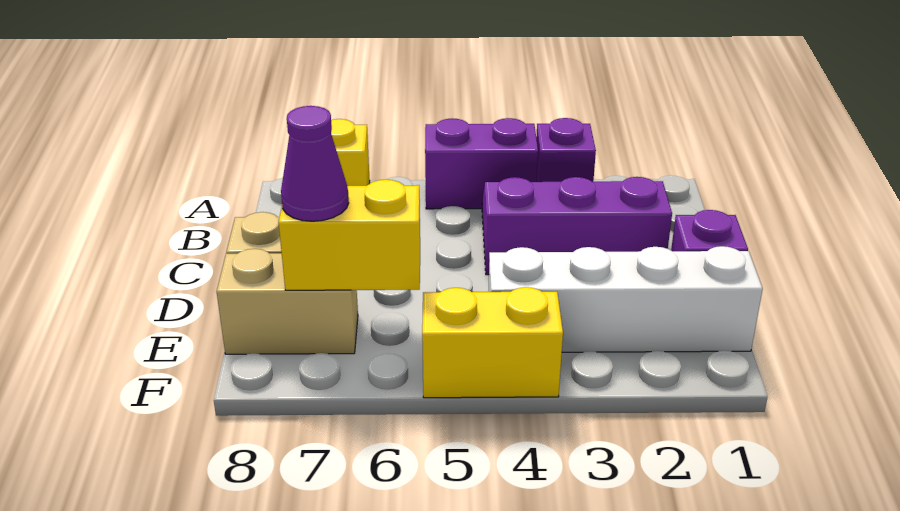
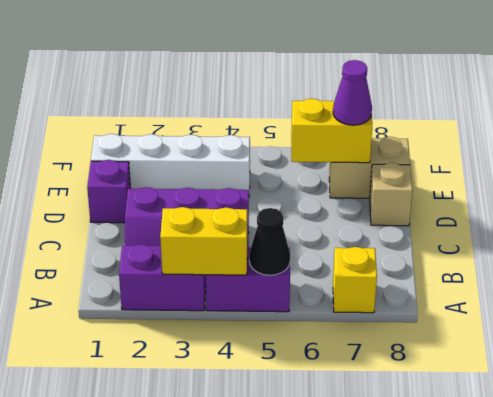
purple brick A3 level 1 -> purple brick A2:A3 level 1
none -> black cone A5 level 2
yellow brick F4:F5 level 1 -> yellow brick A3:A4 level 2

